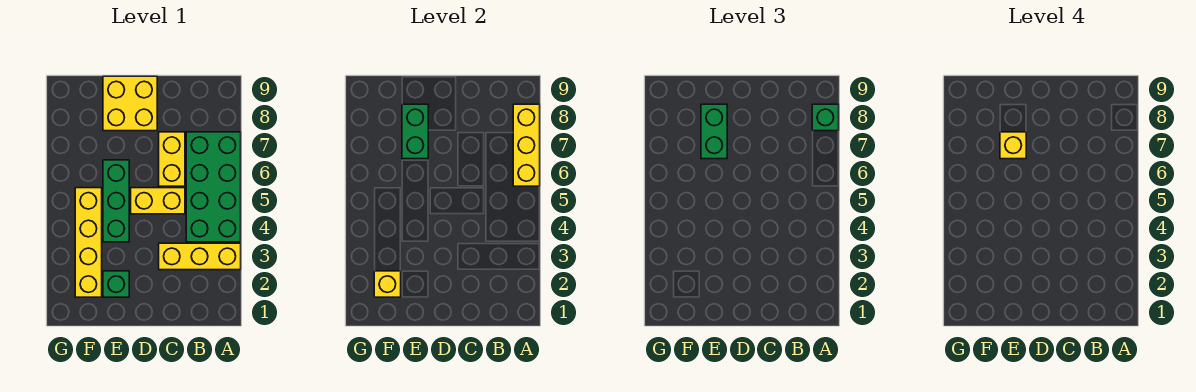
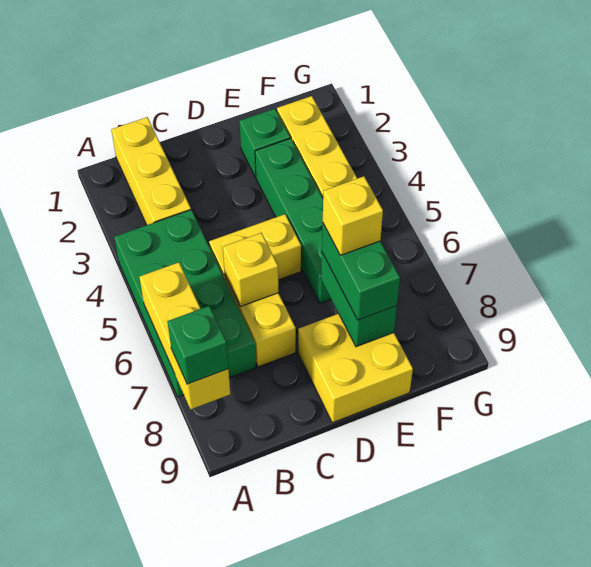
yellow brick A3:C3 level 1 -> yellow brick B1:B3 level 1
green brick E4:E6 level 1 -> green brick E3:E6 level 1
yellow brick F2 level 2 -> yellow brick C6 level 2

